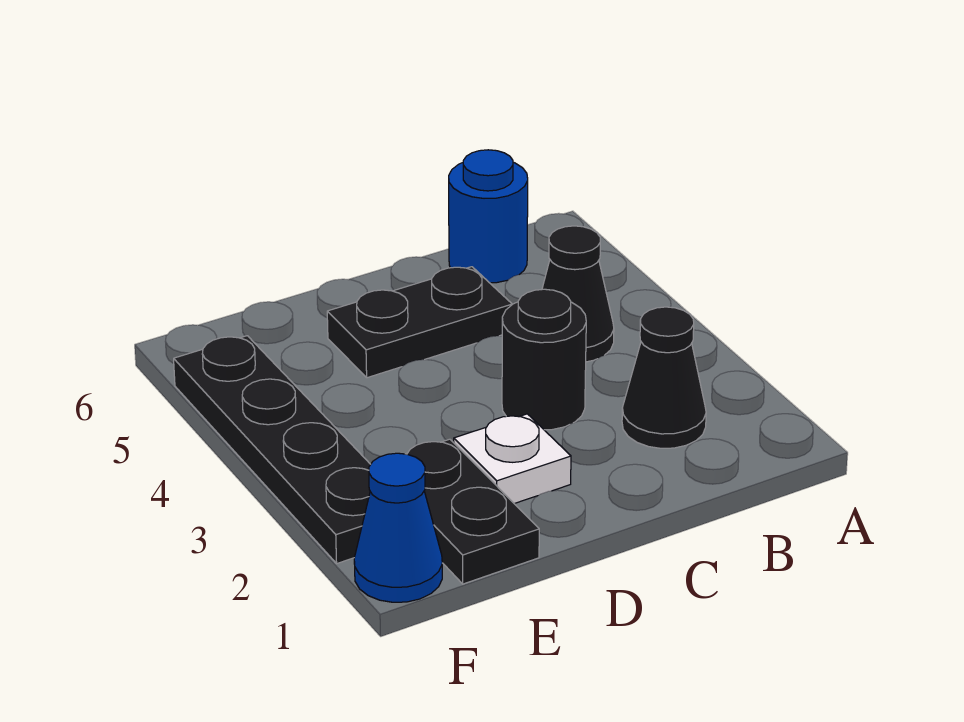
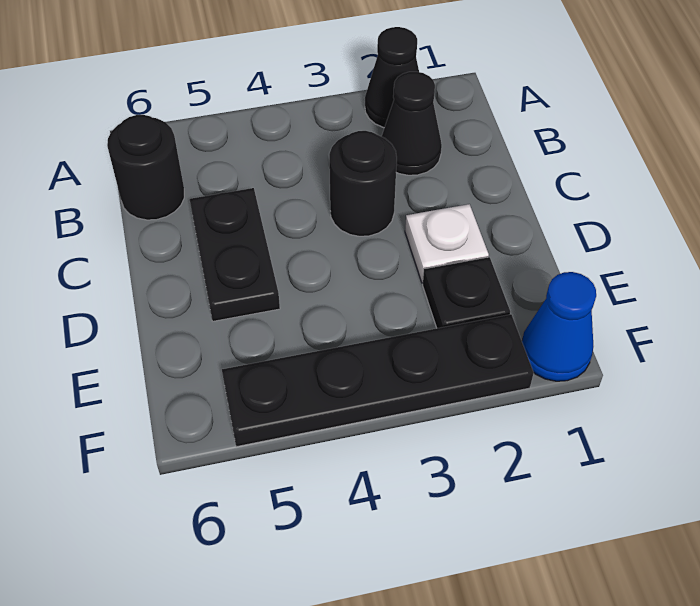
black cone B4 level 1 -> black cone A2 level 1
blue round brick B6 level 1 -> black round brick B6 level 1
black plate E1:E2 level 1 -> black plate E2 level 1

